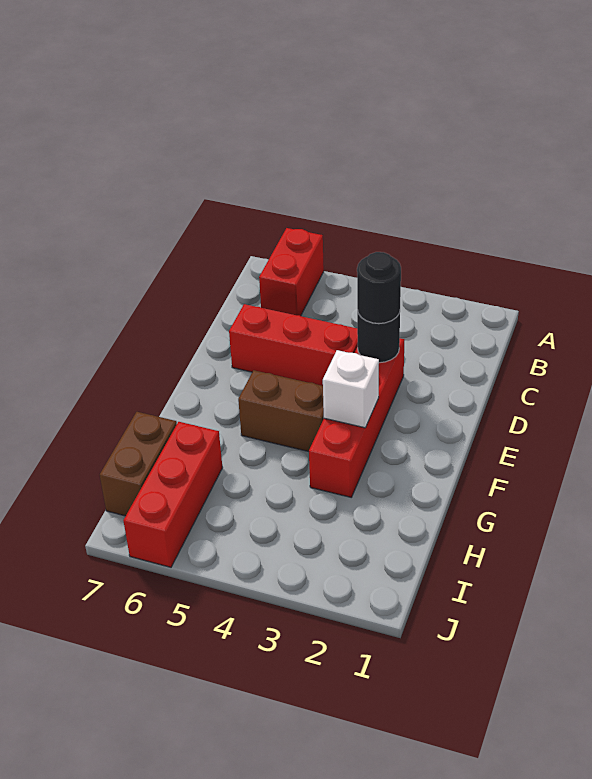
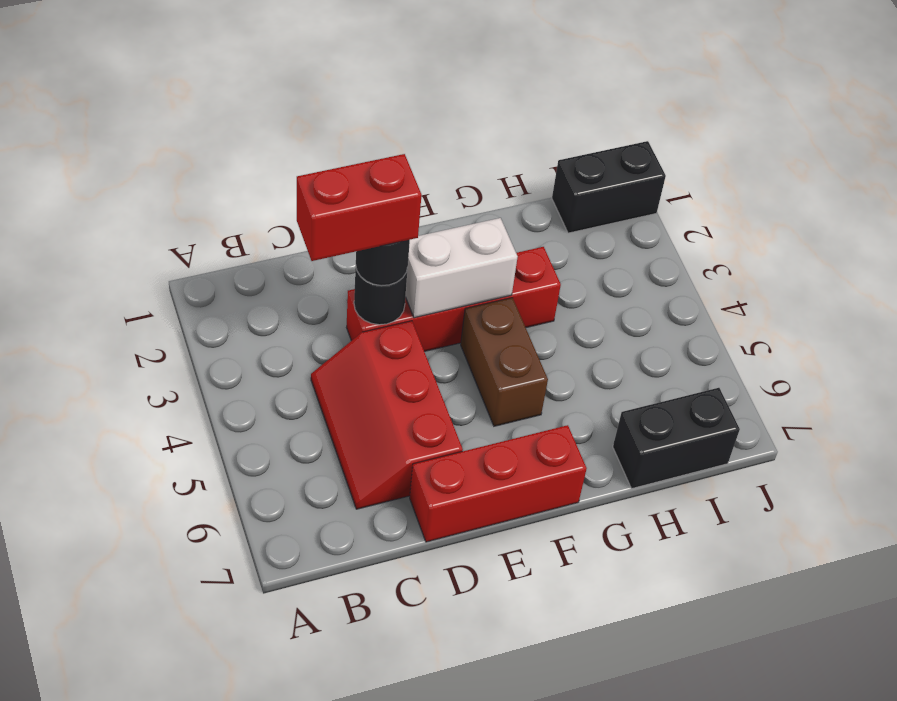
red brick A6:B6 level 1 -> red brick C3:D3 level 4
white brick F3 level 2 -> white brick E3:F3 level 2
red brick H6:J6 level 1 -> red brick D7:F7 level 1
brown brick H7:I7 level 1 -> black brick H7:I7 level 1
none -> black brick I1:J1 level 1

